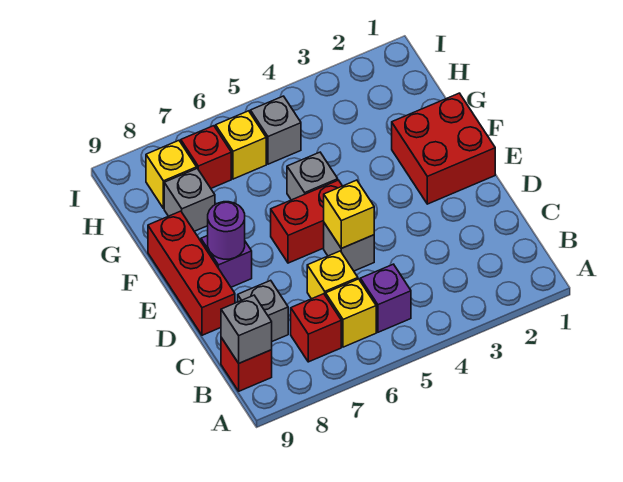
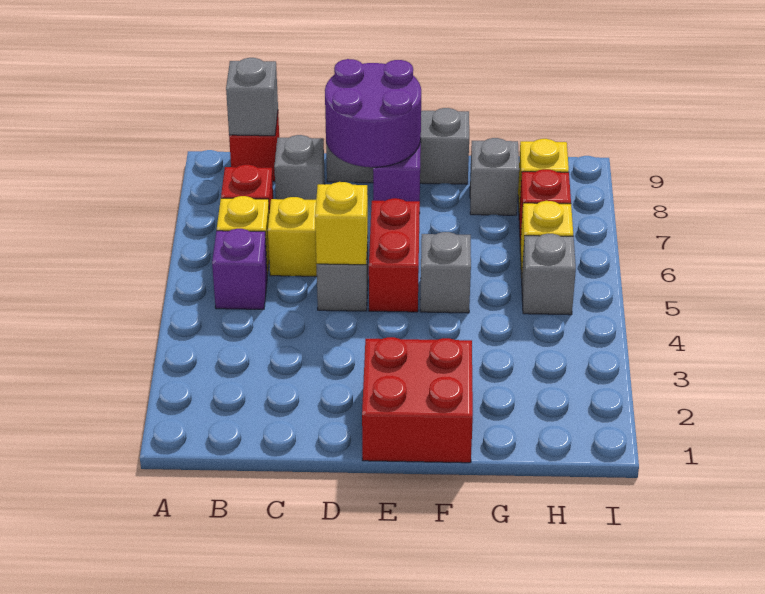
red brick D9:F9 level 1 -> grey brick D9:F9 level 1
purple round brick E8 level 2 -> purple round brick D8:E9 level 2

